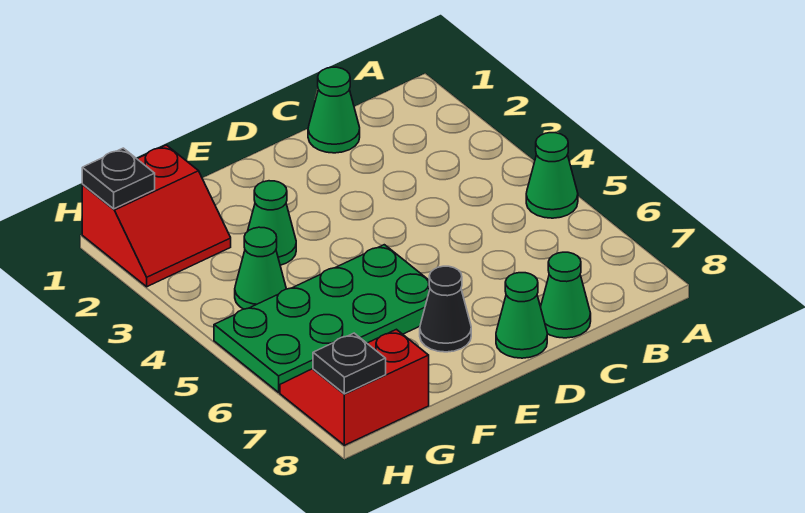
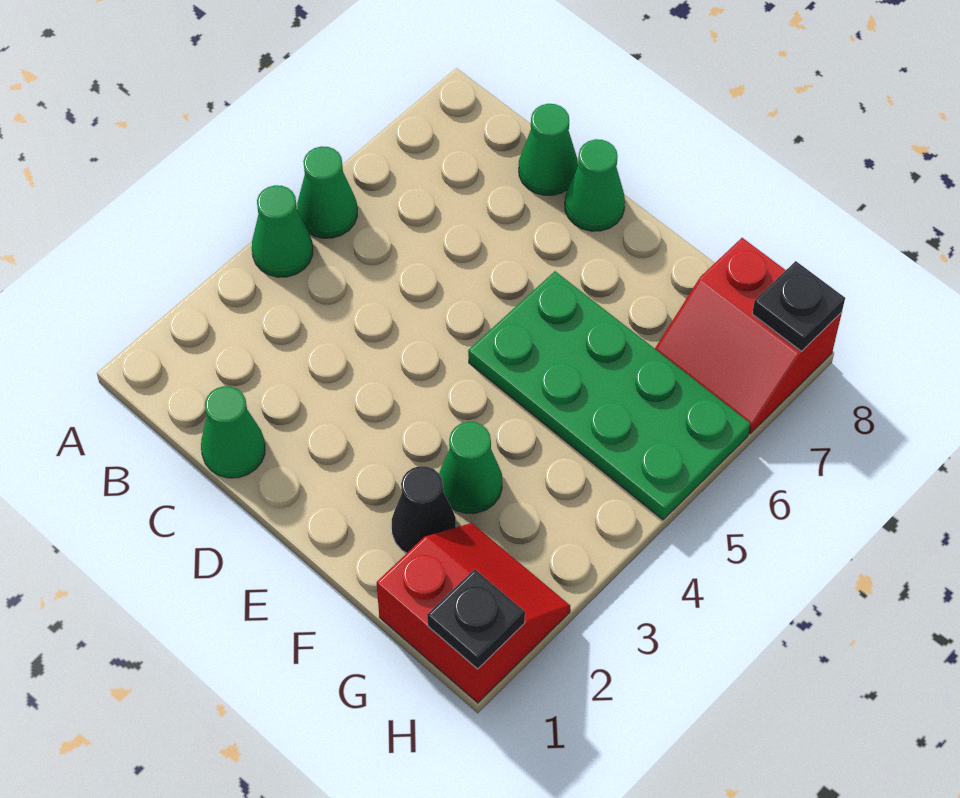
black cone E7 level 1 -> black cone F2 level 1
green cone G4 level 1 -> green cone A4 level 1

